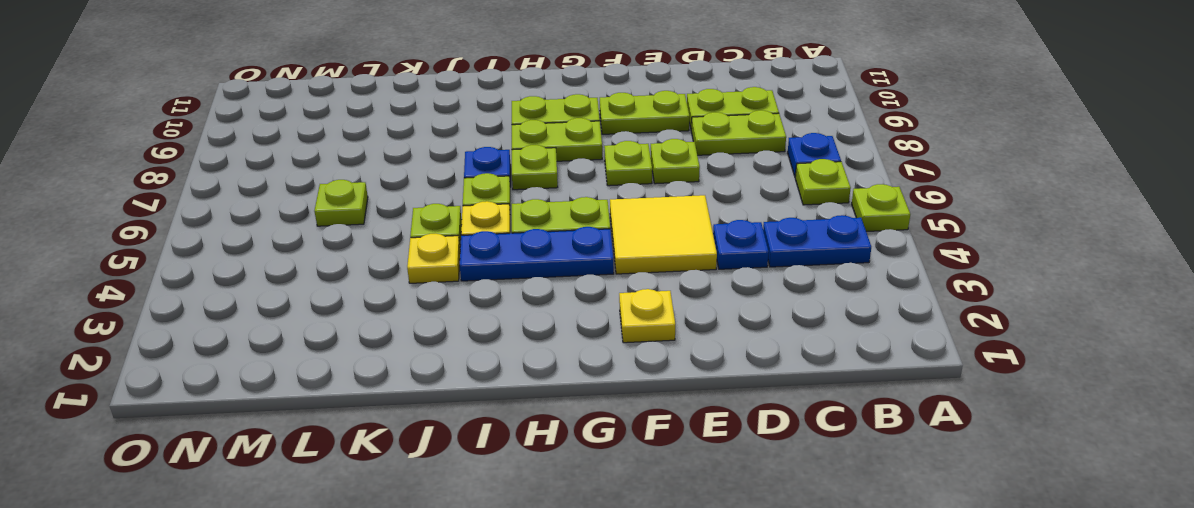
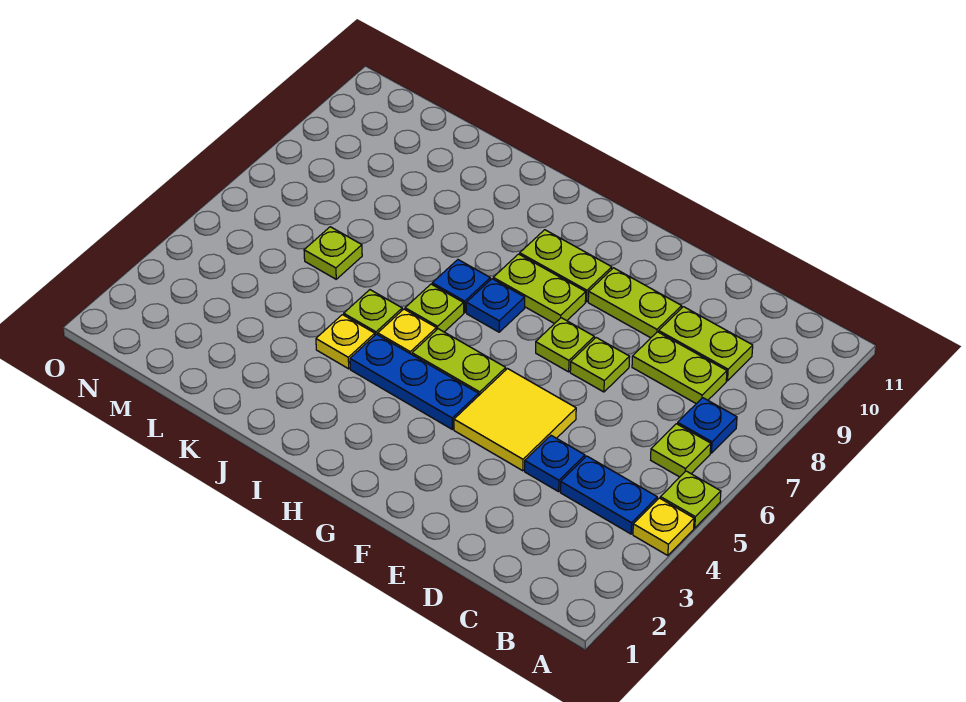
yellow plate F2 level 1 -> yellow plate A4 level 1
lime plate H7 level 1 -> blue plate H7 level 1

